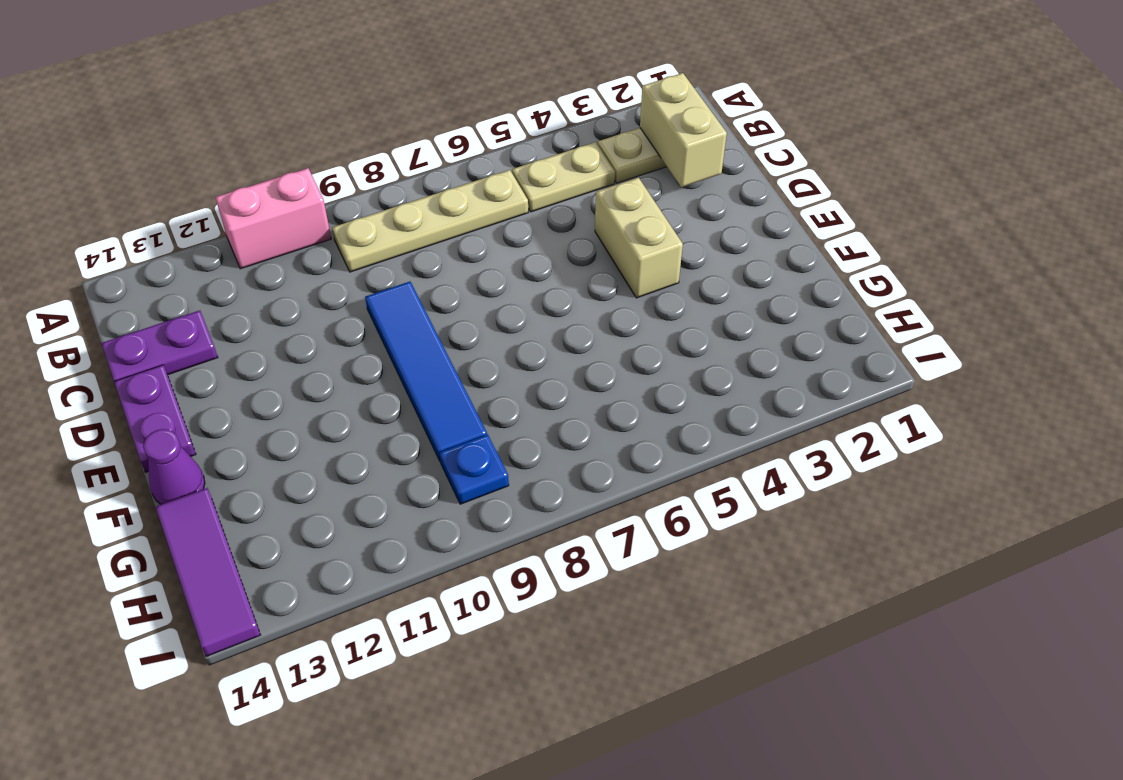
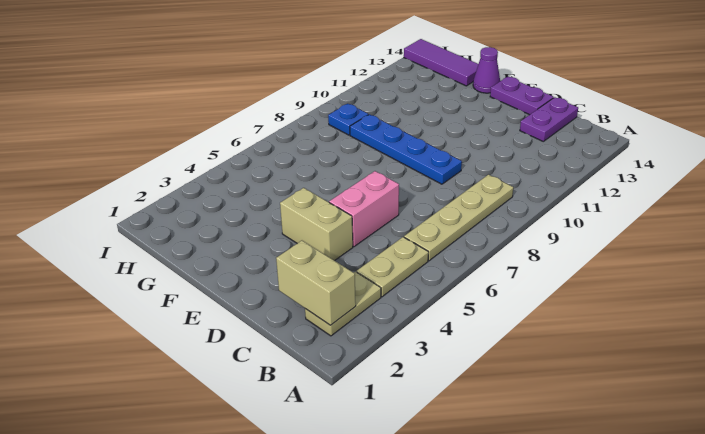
pink brick A10:A11 level 1 -> pink brick D5:D6 level 1
blue tile D9:G9 level 1 -> blue plate D9:G9 level 1

